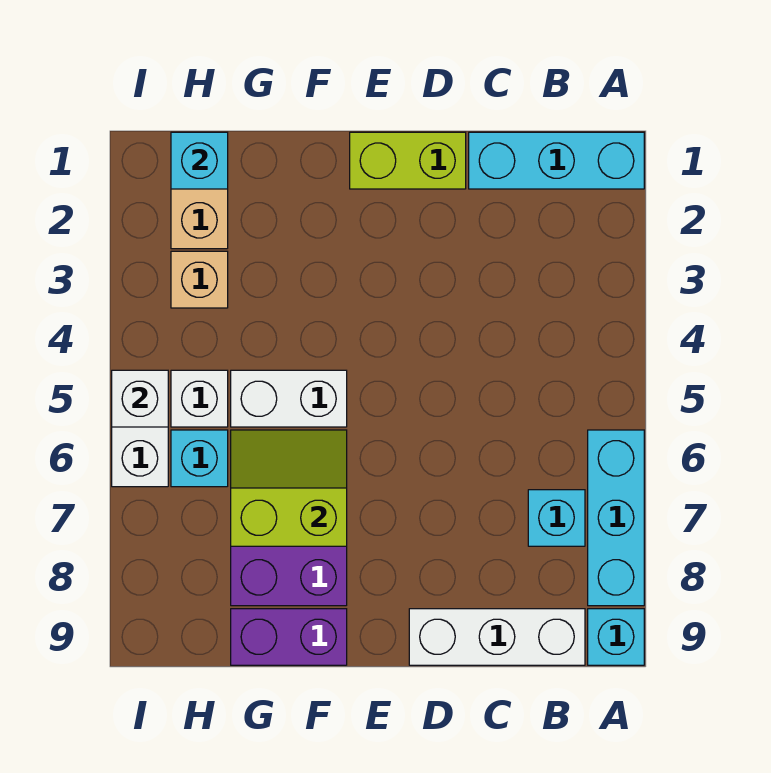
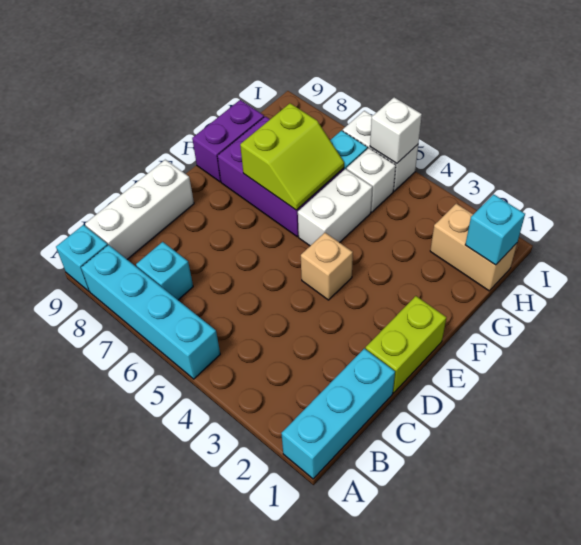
cyan brick A6:A8 level 1 -> cyan brick A5:A8 level 1
tan brick H3 level 1 -> tan brick E4 level 1

